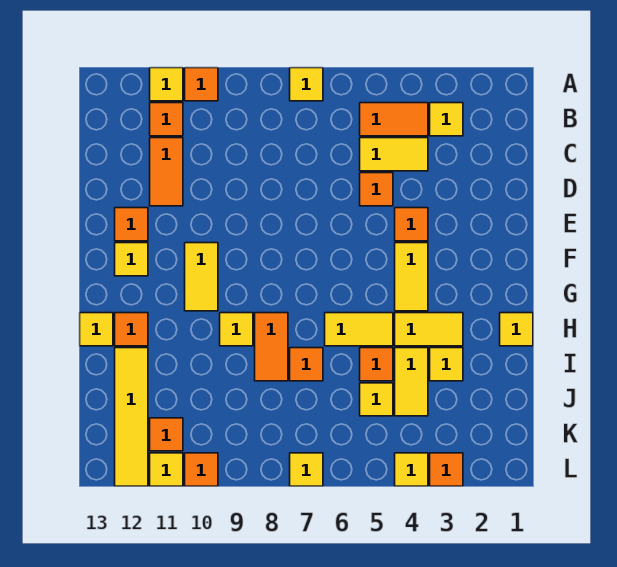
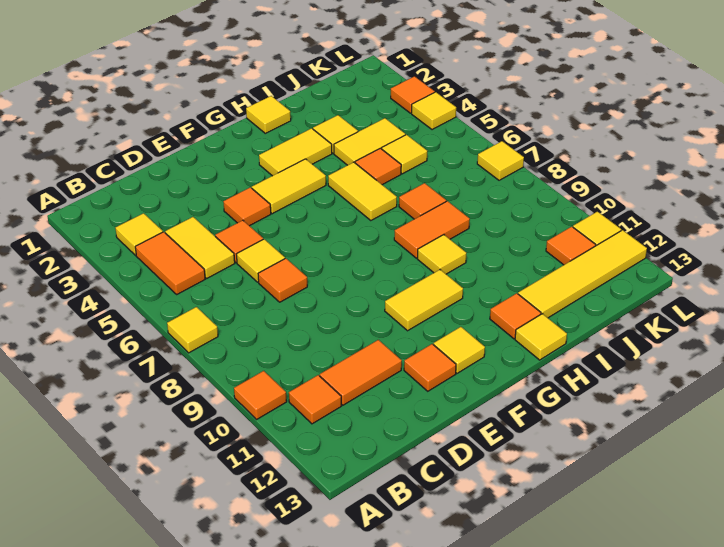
yellow tile A11 level 1 -> yellow tile D6 level 1
yellow tile H3:H4 level 1 -> yellow tile G3:H3 level 1
orange tile L10 level 1 -> orange tile D7 level 1

